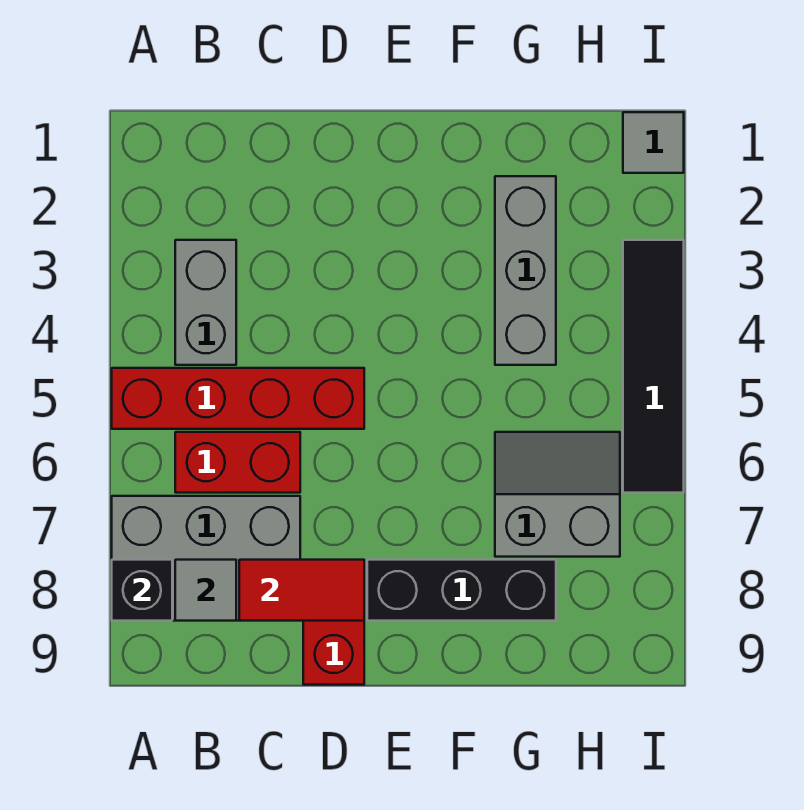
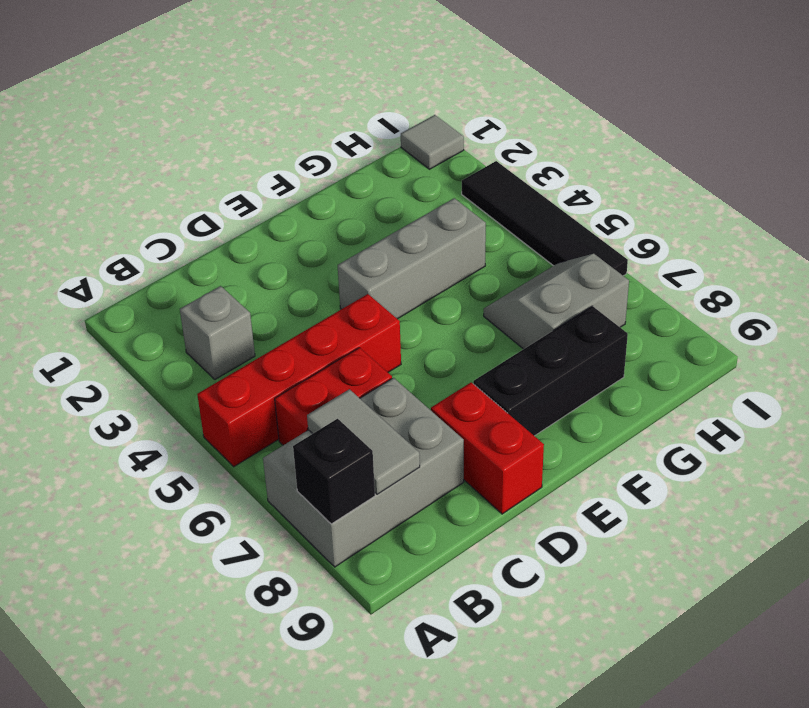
grey brick B3:B4 level 1 -> grey brick B3 level 1
grey tile B8 level 2 -> grey tile B7:B8 level 2
red tile C8:D8 level 2 -> none
grey brick G2:G4 level 1 -> grey brick E4:G4 level 1

